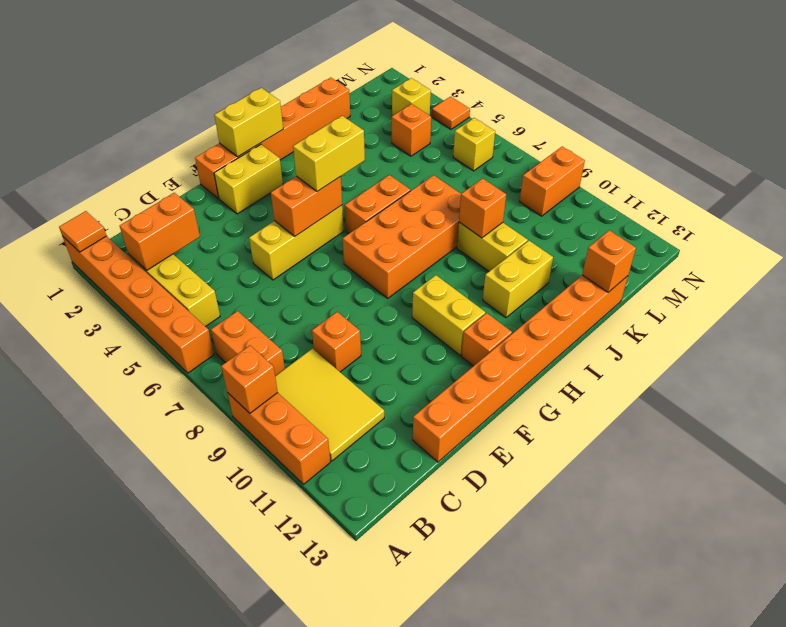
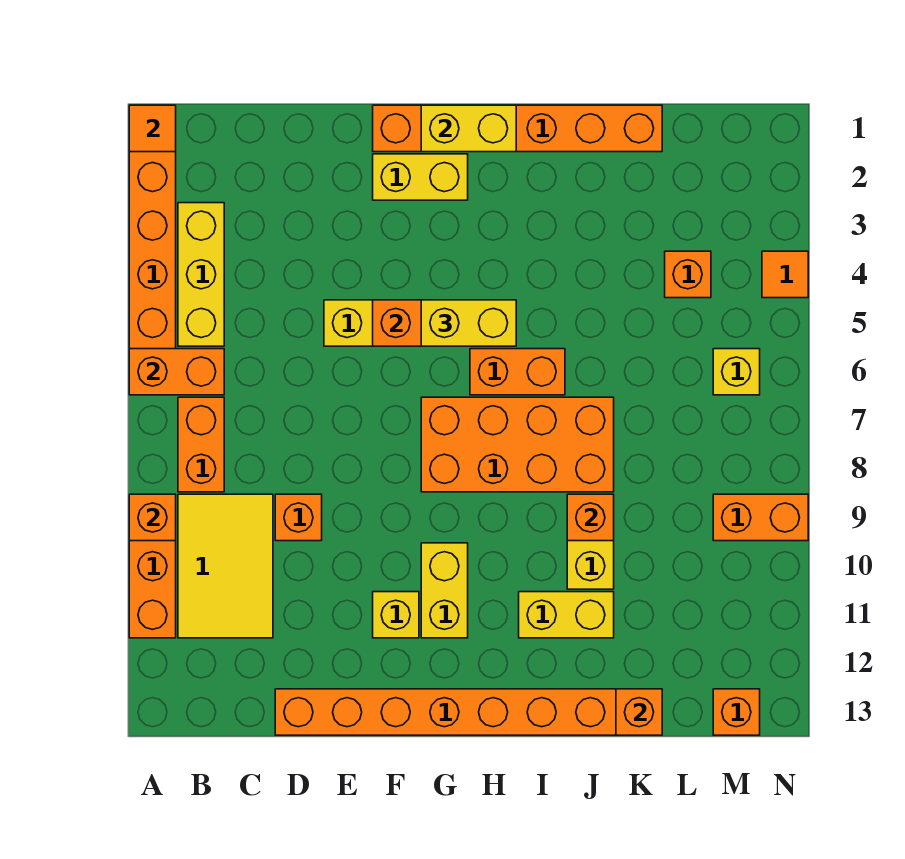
orange brick B3:C3 level 2 -> orange brick A6:B6 level 2
orange brick G12 level 1 -> orange brick M13 level 1
yellow brick M3 level 1 -> yellow brick F11 level 1

